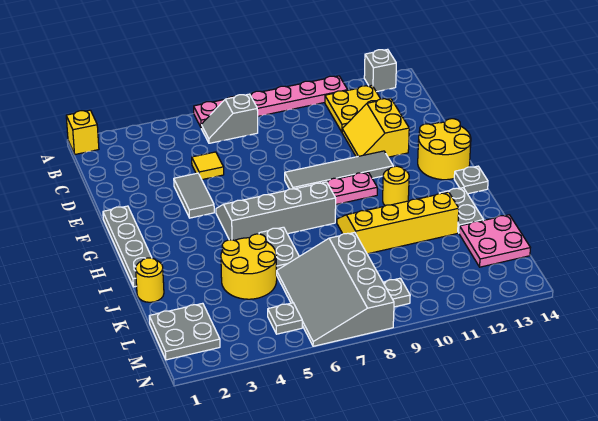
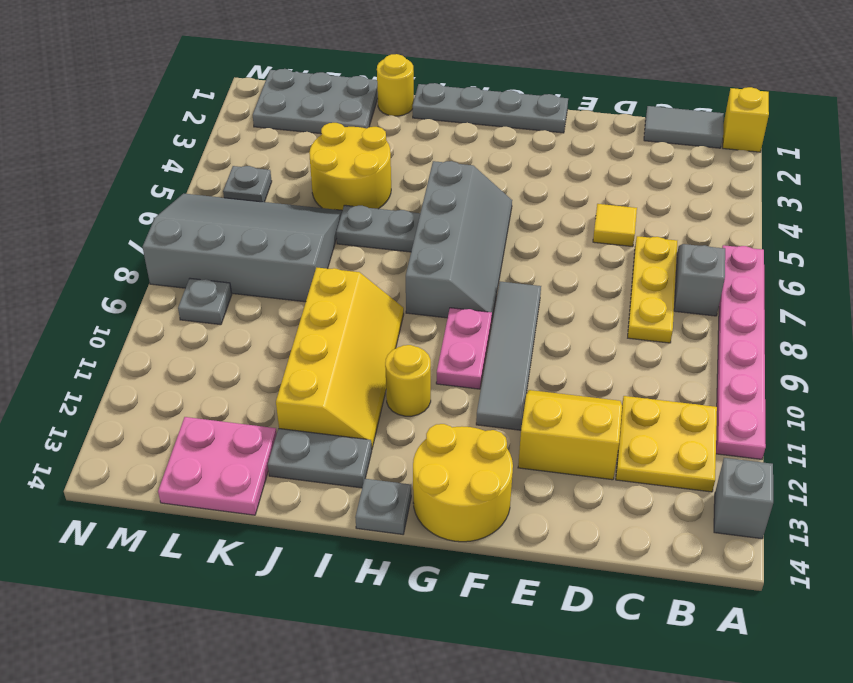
none -> yellow plate C6:C8 level 1
grey tile E4:F4 level 1 -> grey tile B1:C1 level 1
grey plate L1:M2 level 1 -> grey plate K1:M2 level 1

